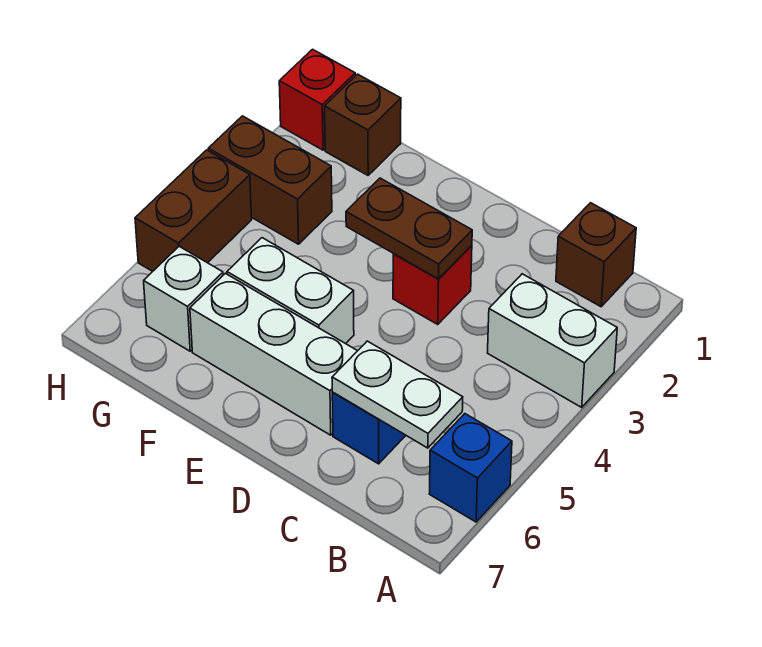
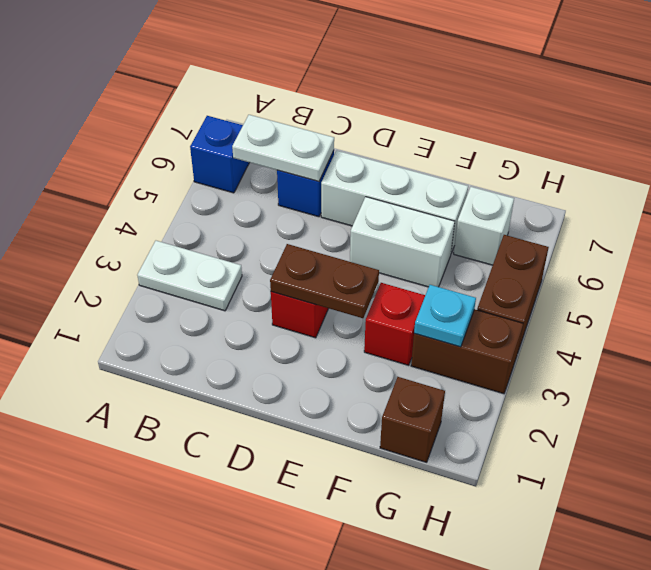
white brick A3:B3 level 1 -> white plate A3:B3 level 1
brown brick B1 level 1 -> none
none -> cyan plate G3 level 2
red brick H1 level 1 -> red brick F3 level 1

